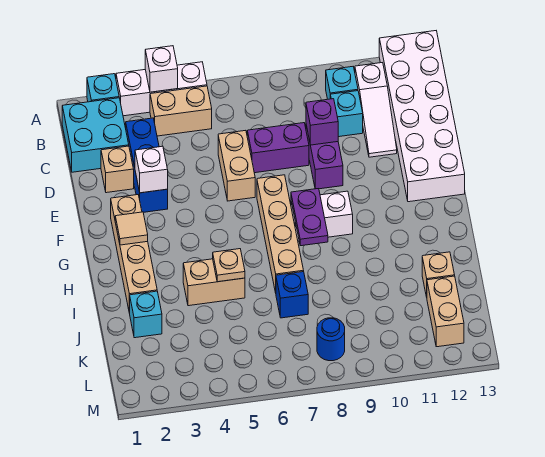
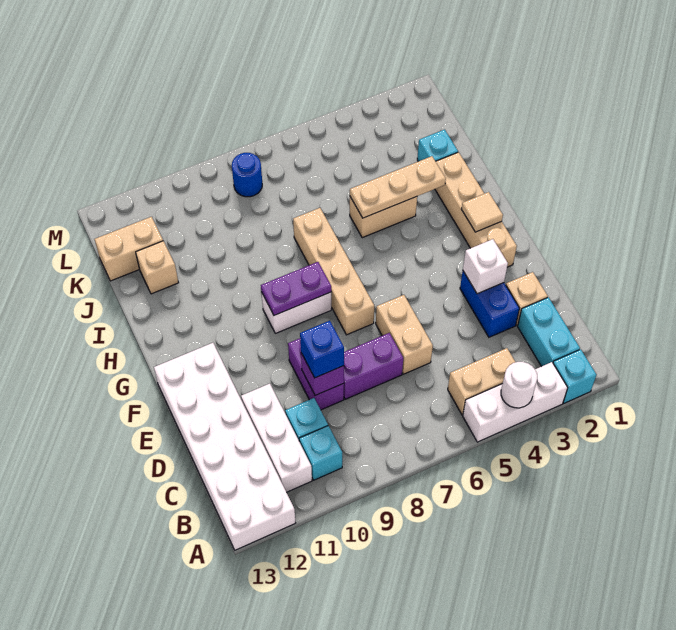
white brick A4 level 2 -> white round brick A4 level 2
cyan brick B1:C2 level 1 -> cyan brick B2:C2 level 1
white slope B11:D11 level 1 top B -> white brick B11:D11 level 1
blue brick C3:E3 level 1 -> blue brick D3:E3 level 1
purple plate G8:H8 level 2 -> purple plate G8:G9 level 2
tan plate I5 level 2 -> tan plate I3:I5 level 2
blue brick J7 level 1 -> blue brick D9 level 3
tan brick K12:L12 level 1 -> tan brick K12:K13 level 1

